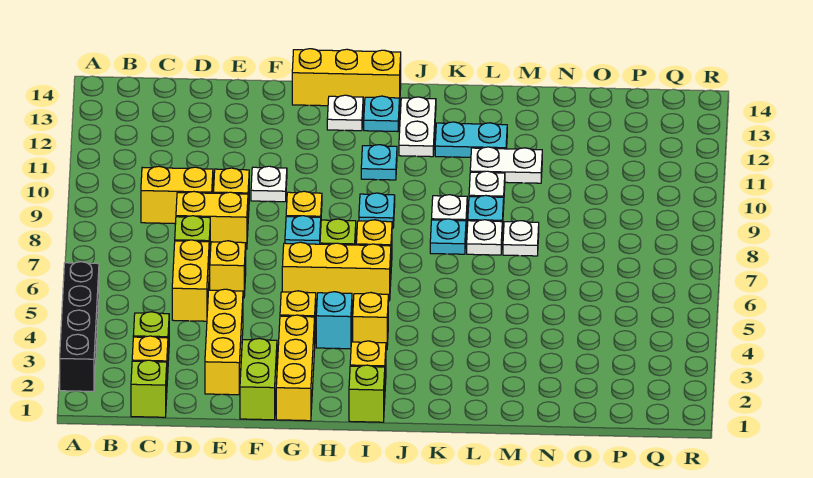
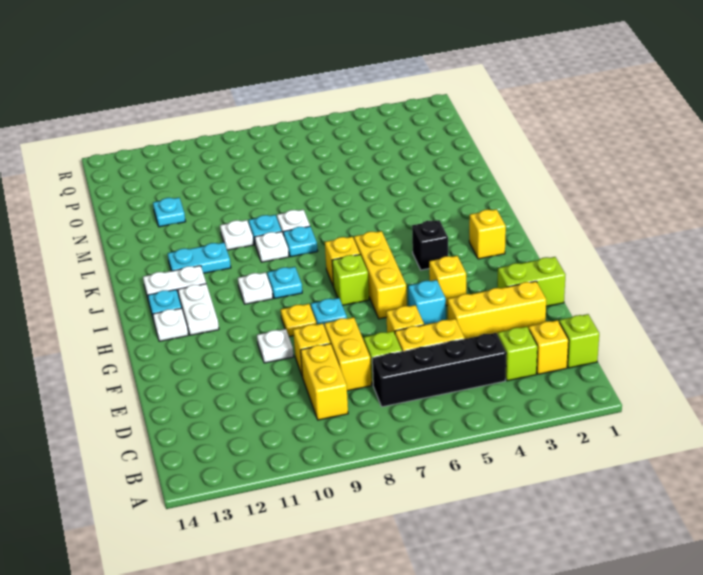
black brick A2:A5 level 1 -> black brick C4:C7 level 1
yellow brick G1:G3 level 1 -> none
yellow brick G14:I14 level 1 -> none
cyan brick H4 level 1 -> cyan brick F5 level 1
lime brick I1 level 1 -> none
yellow brick I4 level 1 -> black brick I4 level 1
cyan plate I11 level 1 -> cyan plate N12 level 1
cyan plate K12:L12 level 1 -> cyan plate K11:K12 level 1
white plate L11:M11 level 1 -> white plate H12:I12 level 1
white plate M8 level 1 -> white plate I10 level 1

